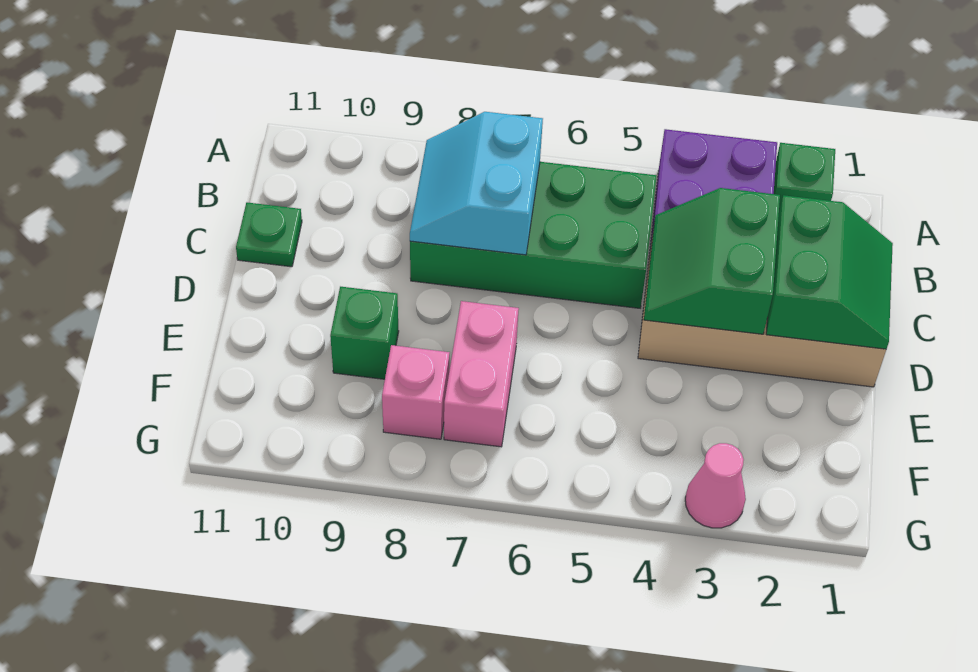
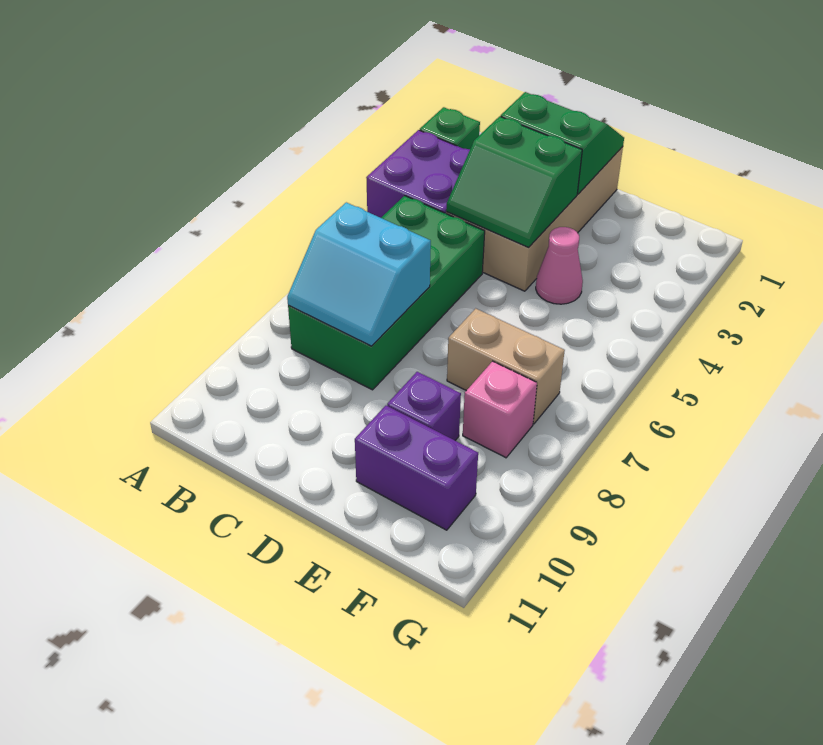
green plate C11 level 1 -> none
pink brick E7:F7 level 1 -> tan brick E7:F7 level 1
green brick E9 level 1 -> purple brick E9 level 1
none -> purple brick E10:F10 level 1
pink cone G3 level 1 -> pink cone E4 level 1

